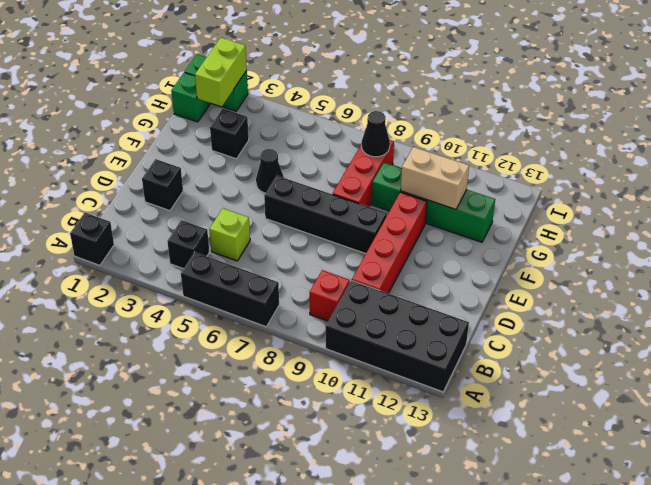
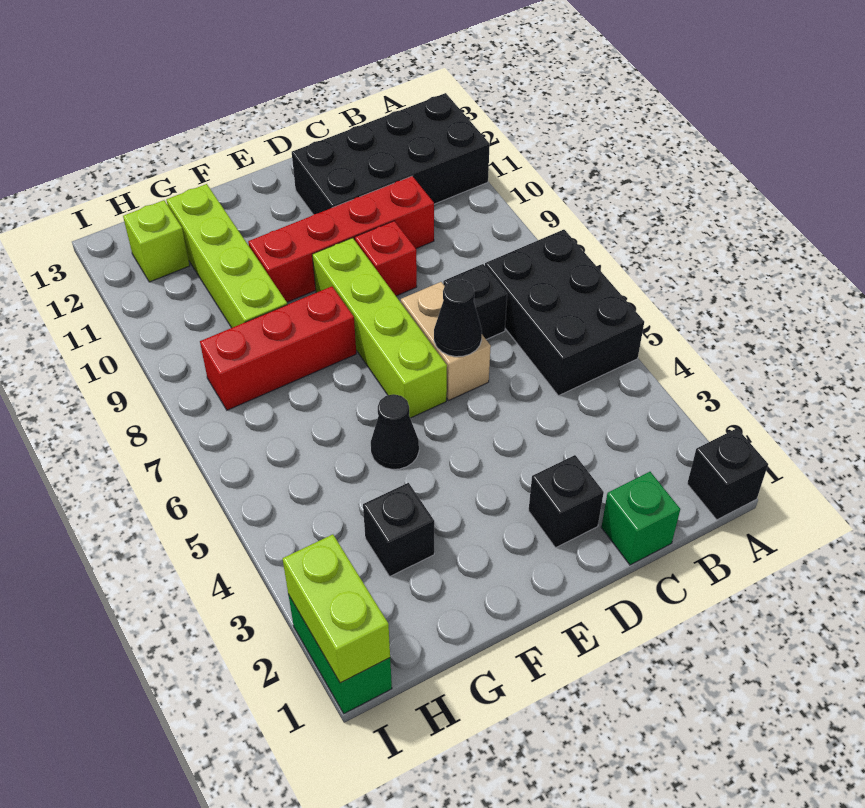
black brick A5:A7 level 1 -> black brick A5:B7 level 1
black brick A10:B13 level 1 -> black brick A11:D12 level 1
black brick B4 level 1 -> black brick C7 level 1
red brick B9 level 1 -> red brick D9 level 1
lime brick C5 level 1 -> lime brick H12 level 1
black brick E6:E9 level 1 -> lime brick E6:E9 level 1
green brick G9:G12 level 1 -> lime brick G9:G12 level 1
tan brick G10:G11 level 2 -> tan brick D6:D7 level 1
green brick H1 level 1 -> green brick C1 level 1
lime brick H2:I2 level 2 -> lime brick I1:I2 level 2
black cone H8 level 2 -> black cone D6 level 2

